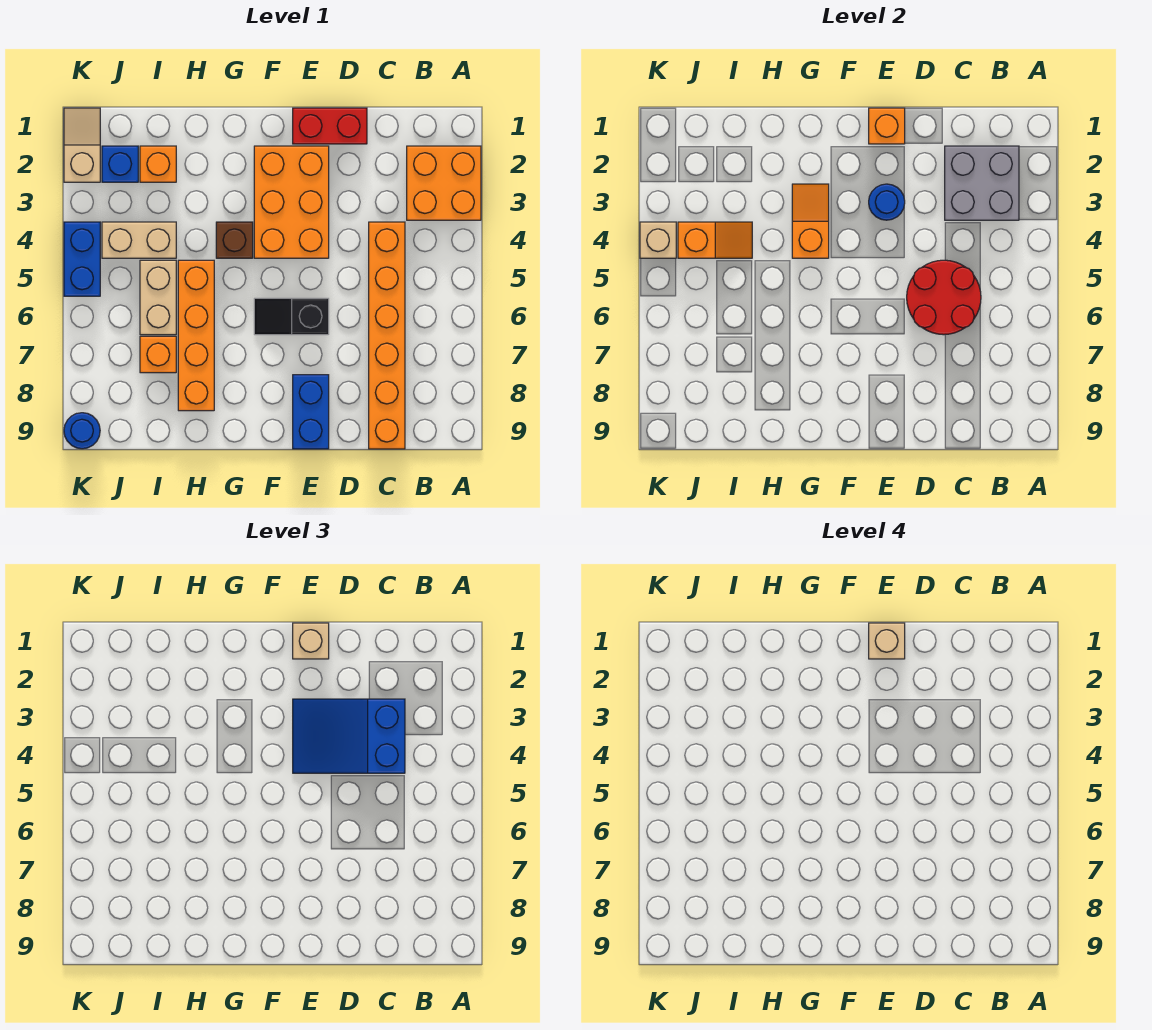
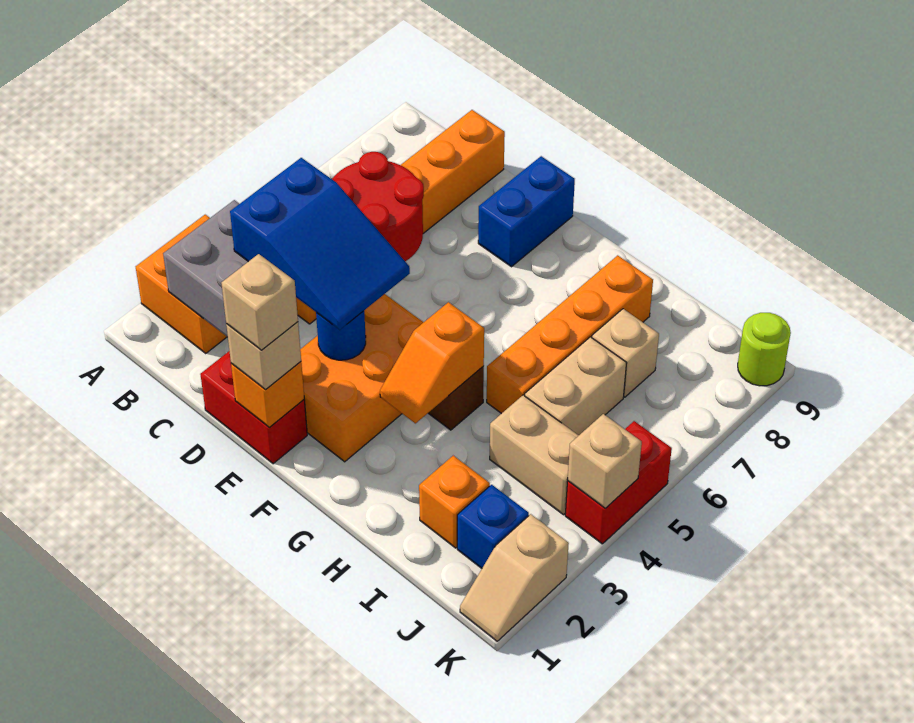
black slope E6:F6 level 1 top E -> none
orange slope I4:J4 level 2 top J -> none
orange brick I7 level 1 -> tan brick I7 level 1
blue brick K4:K5 level 1 -> red brick K4:K5 level 1
blue round brick K9 level 1 -> lime round brick K9 level 1

